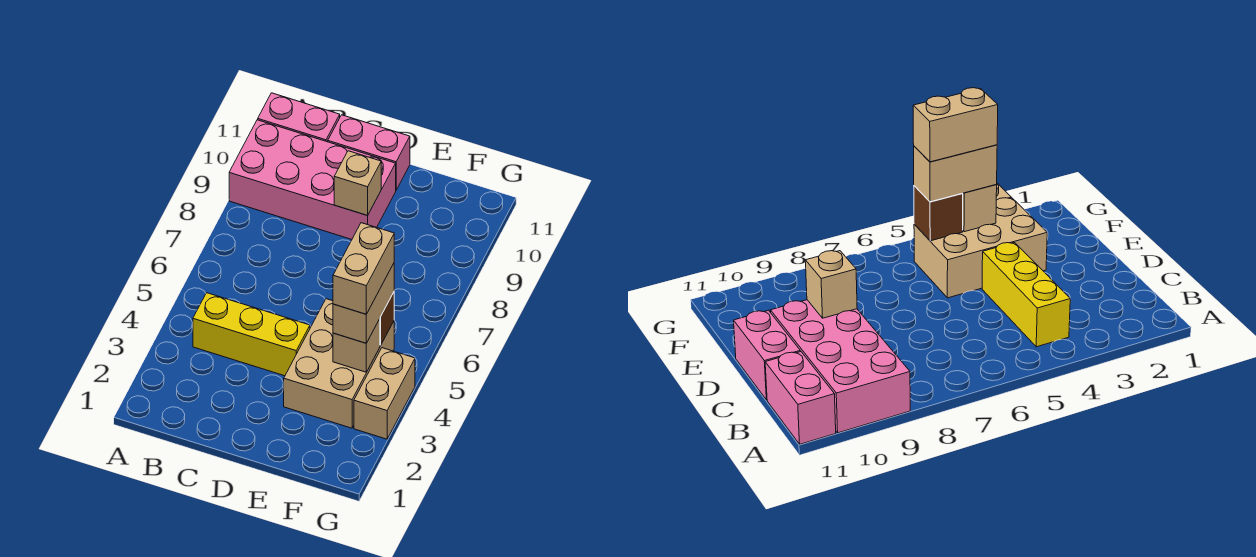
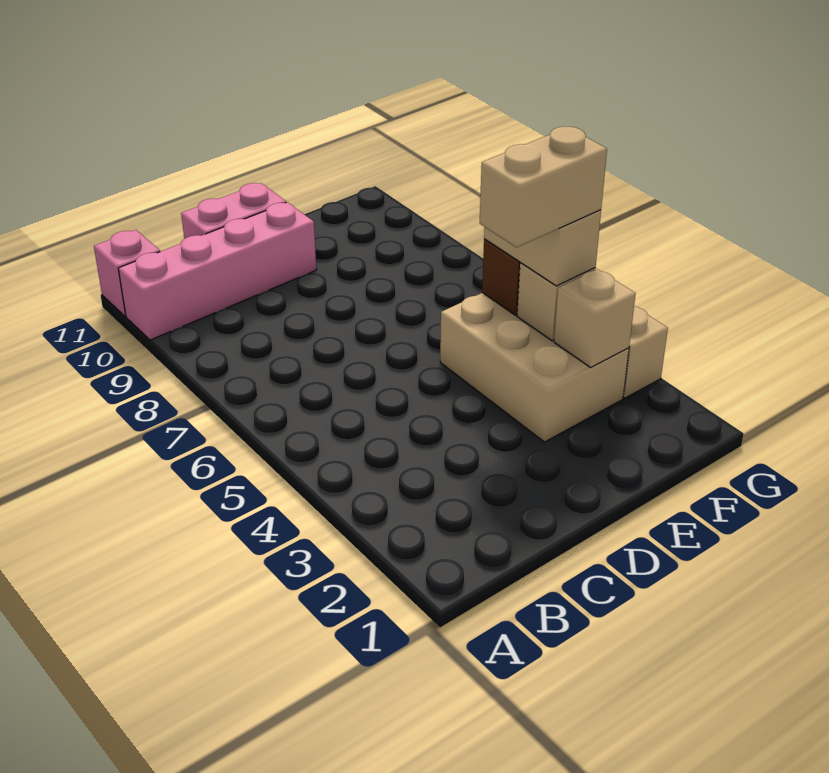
pink brick A9:D10 level 1 -> pink brick A10:D10 level 1
pink brick A11:B11 level 1 -> pink brick A11 level 1
yellow brick B4:D4 level 1 -> none
tan brick D9 level 2 -> tan brick F3 level 2
tan brick F4:F5 level 4 -> tan brick E4:F4 level 4

